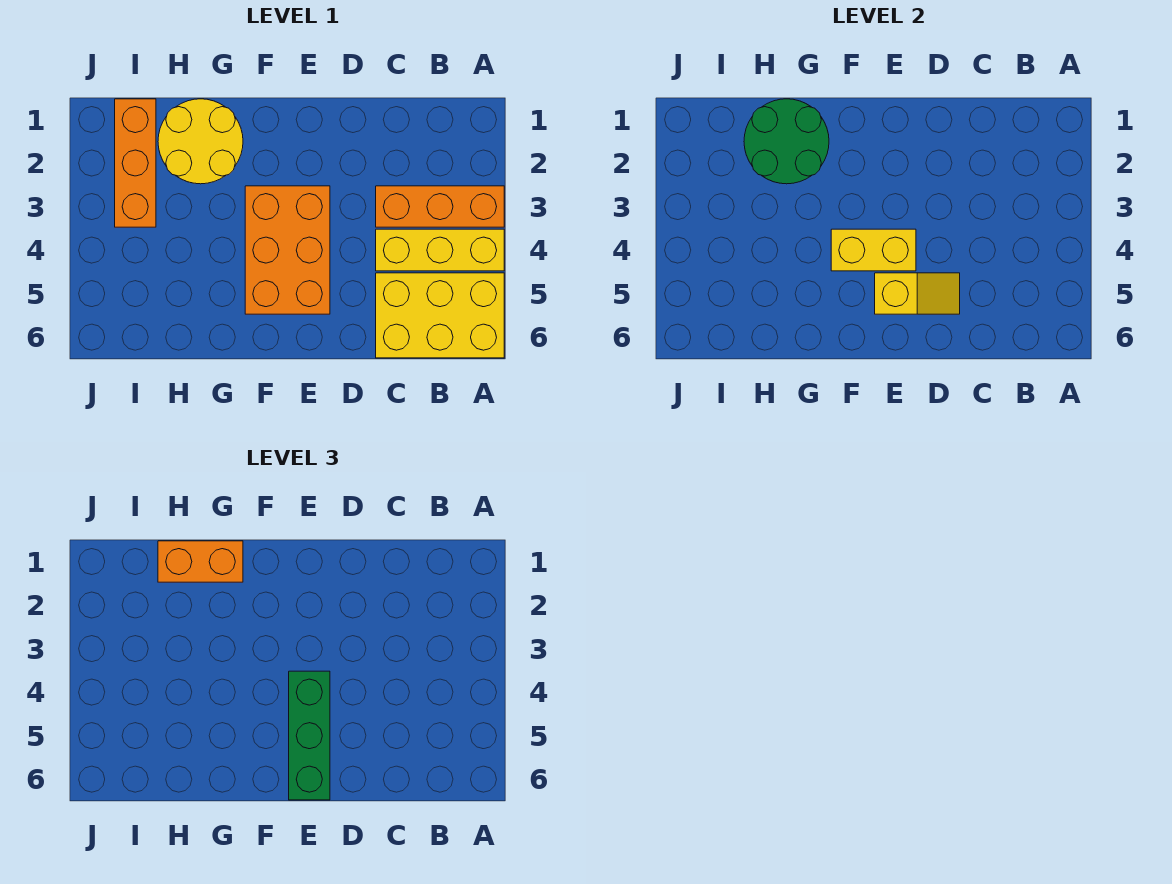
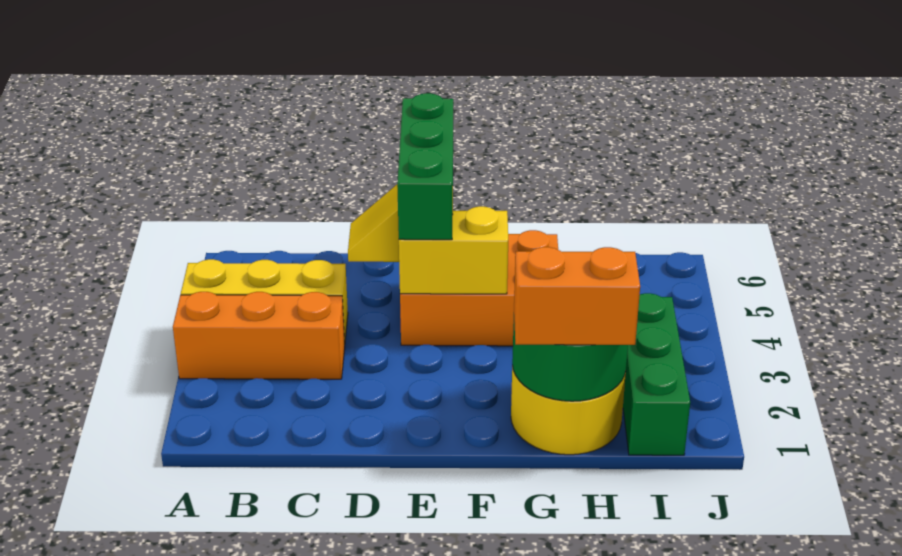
yellow brick A5:C6 level 1 -> none
orange brick E3:F5 level 1 -> orange brick E4:G5 level 1
orange brick I1:I3 level 1 -> green brick I1:I3 level 1

